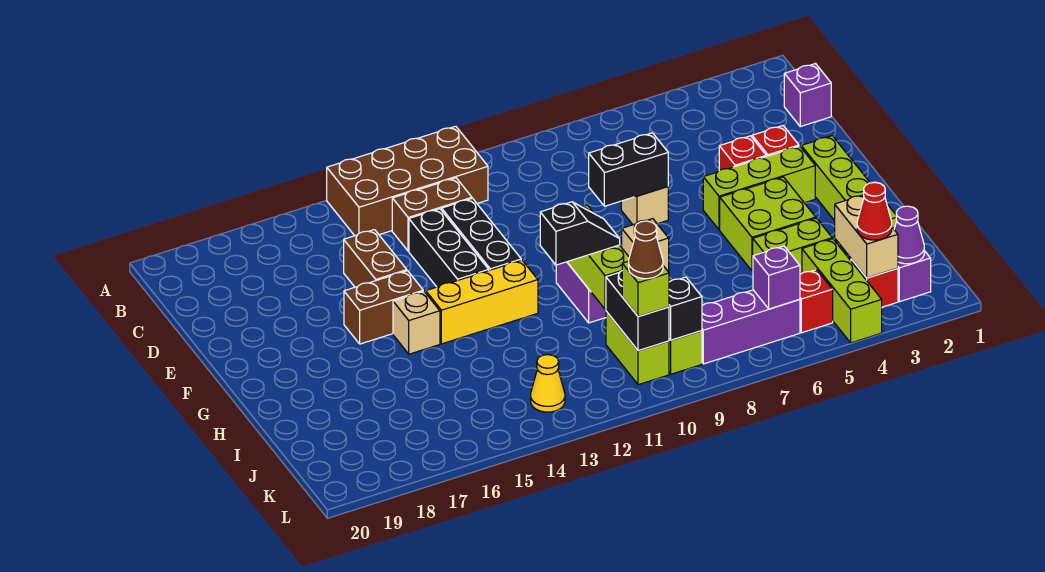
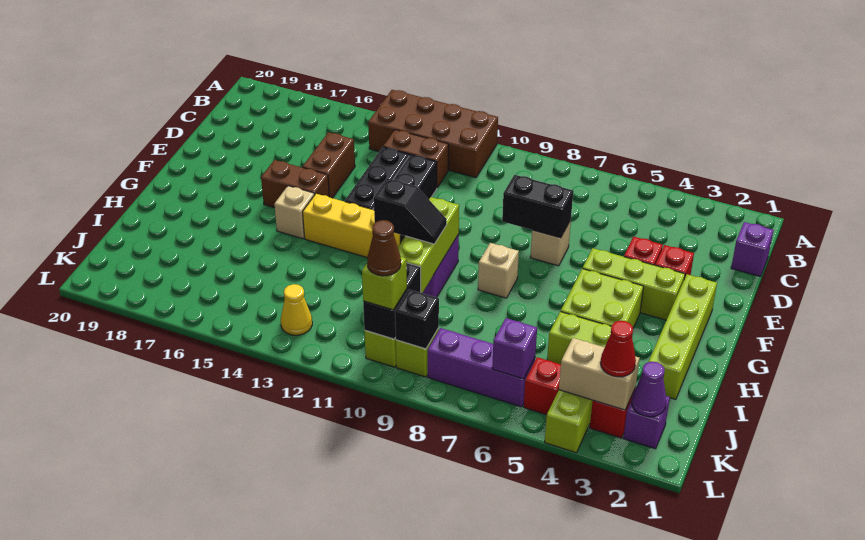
tan brick J3:K3 level 2 -> tan brick K3:K4 level 2

